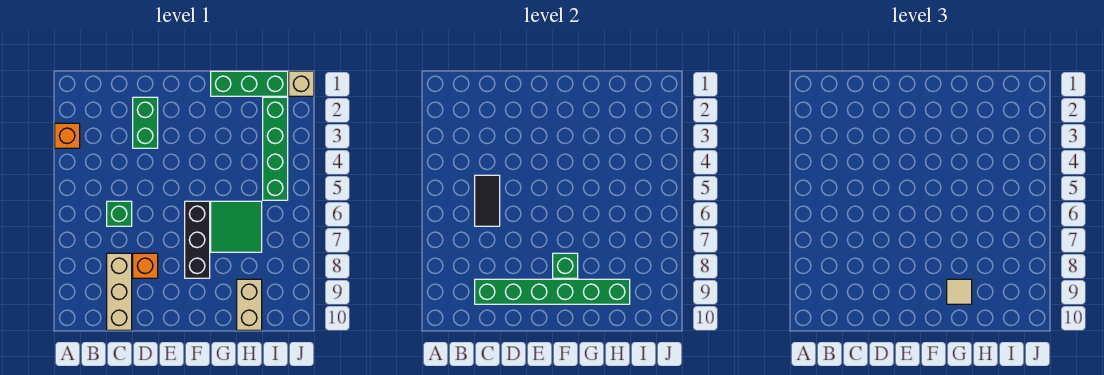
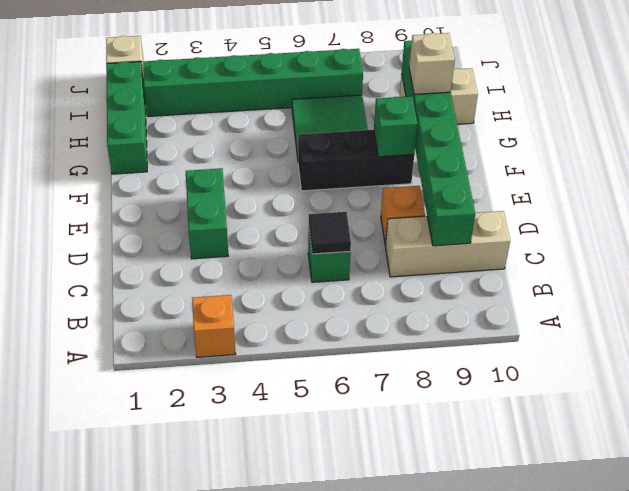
black tile C5:C6 level 2 -> black tile C6 level 2
green brick D2:D3 level 1 -> green brick D3:E3 level 1
tan tile G9 level 3 -> tan brick G9 level 3
green brick I2:I5 level 1 -> green brick I2:I7 level 1

